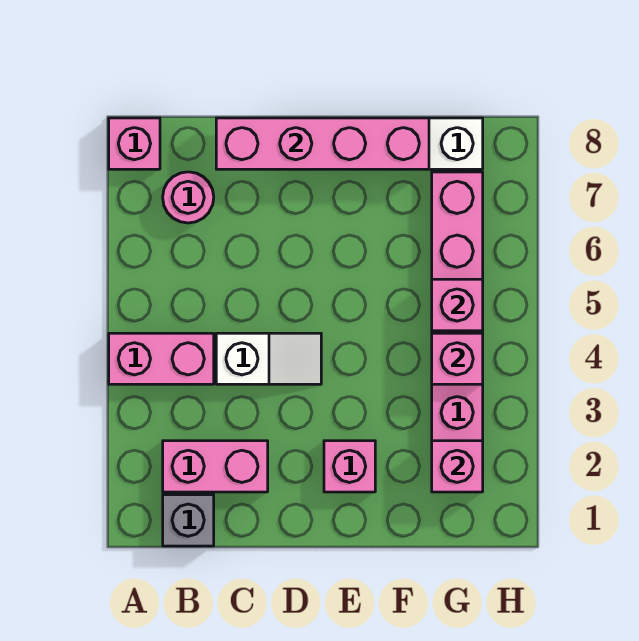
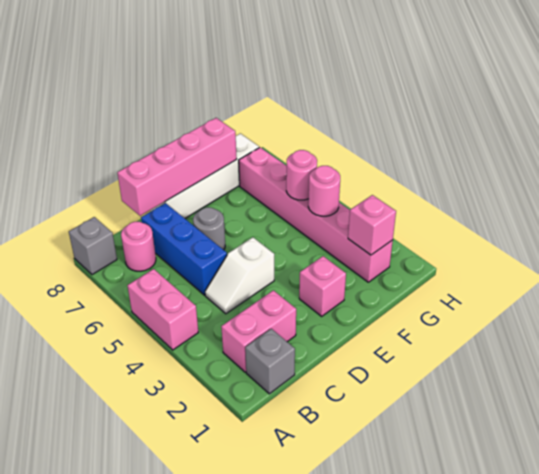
pink brick A4:B4 level 1 -> pink brick A4:A5 level 1
pink brick A8 level 1 -> grey brick A8 level 1
white slope C4:D4 level 1 top C -> white slope C4:D4 level 1 top D
none -> blue brick C5:C7 level 1
none -> grey round brick D6 level 1
pink brick G4 level 2 -> pink round brick G4 level 2
pink brick G5 level 2 -> pink round brick G5 level 2

